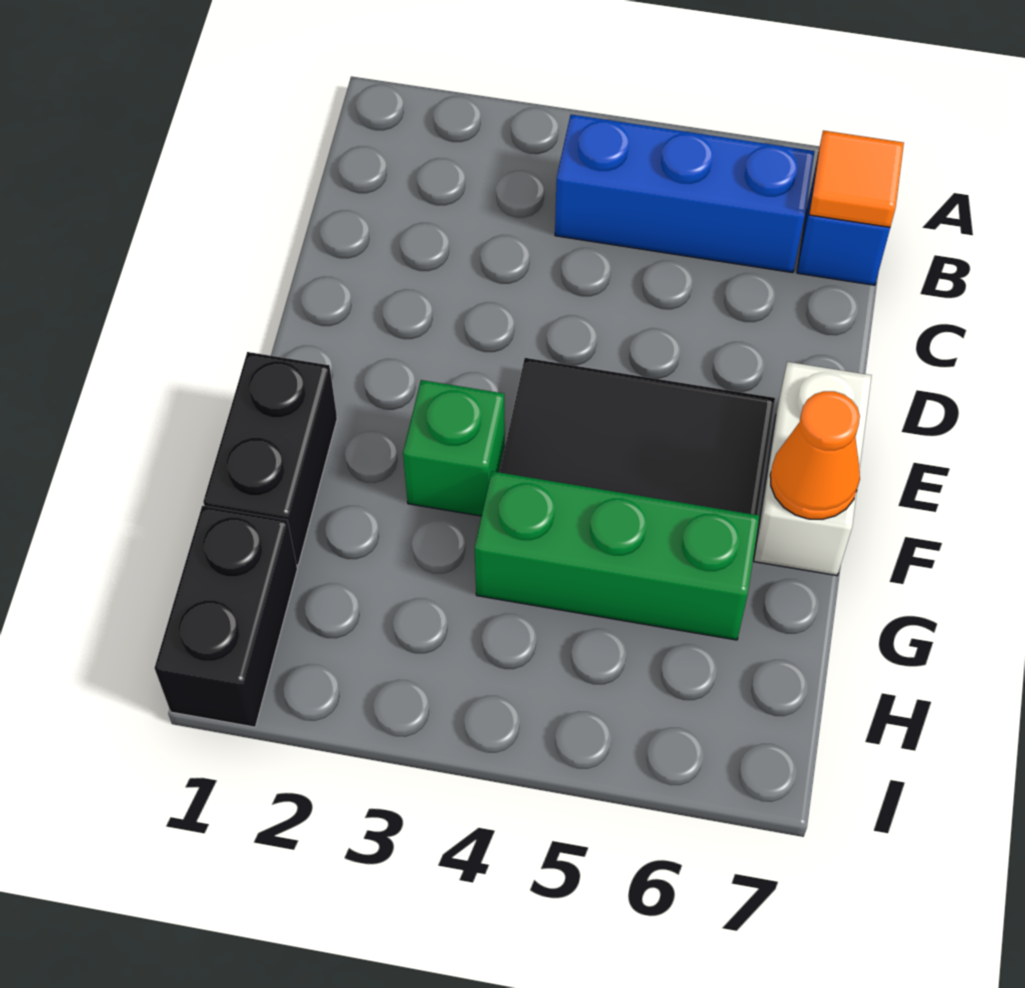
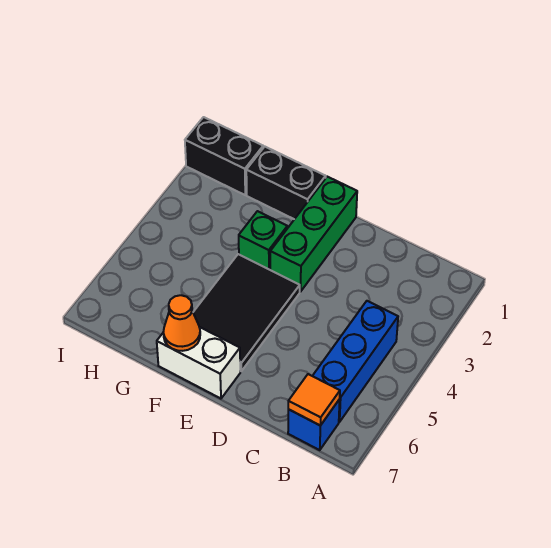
green brick G4:G6 level 1 -> green brick E1:E3 level 1

